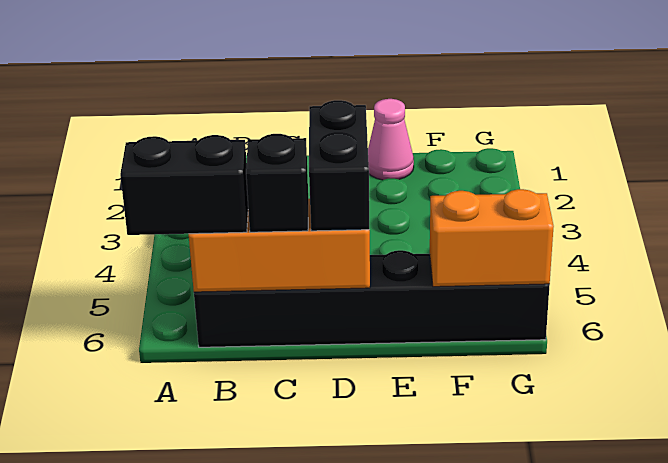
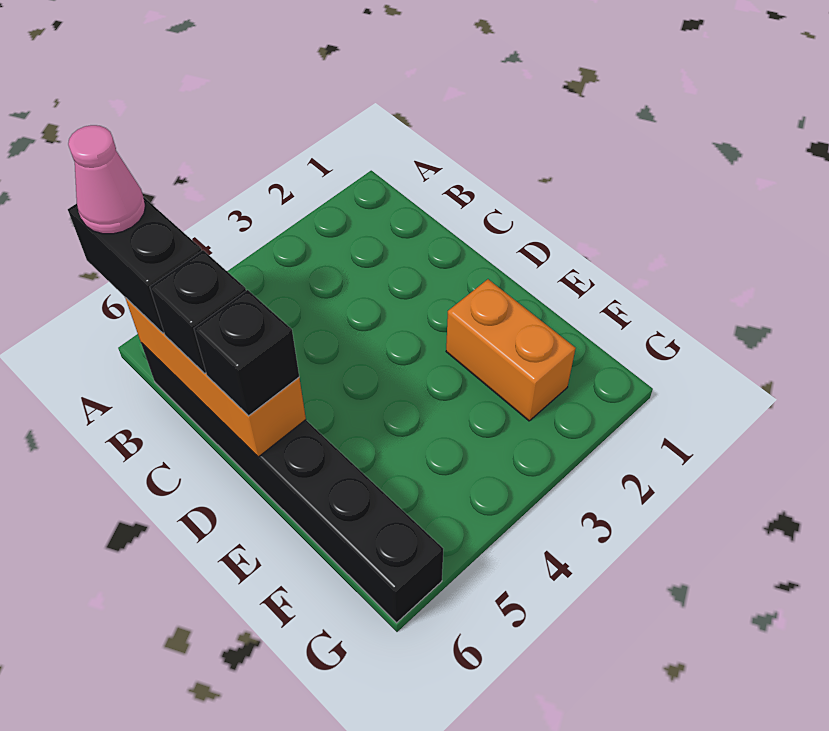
black brick D5:D6 level 3 -> black brick D6 level 3
pink cone E1 level 1 -> pink cone A6 level 4
orange brick F6:G6 level 2 -> orange brick E2:F2 level 1

